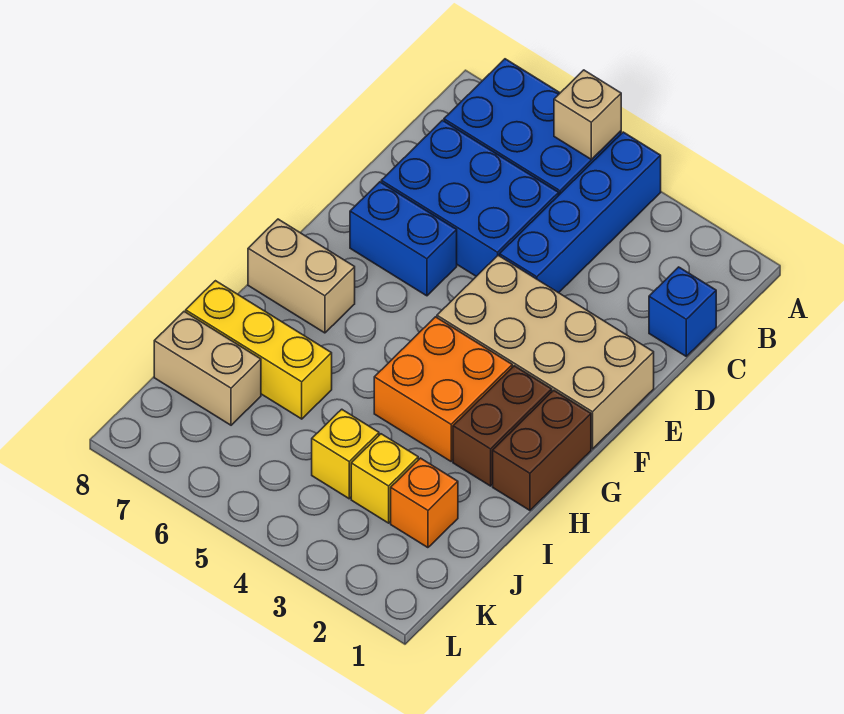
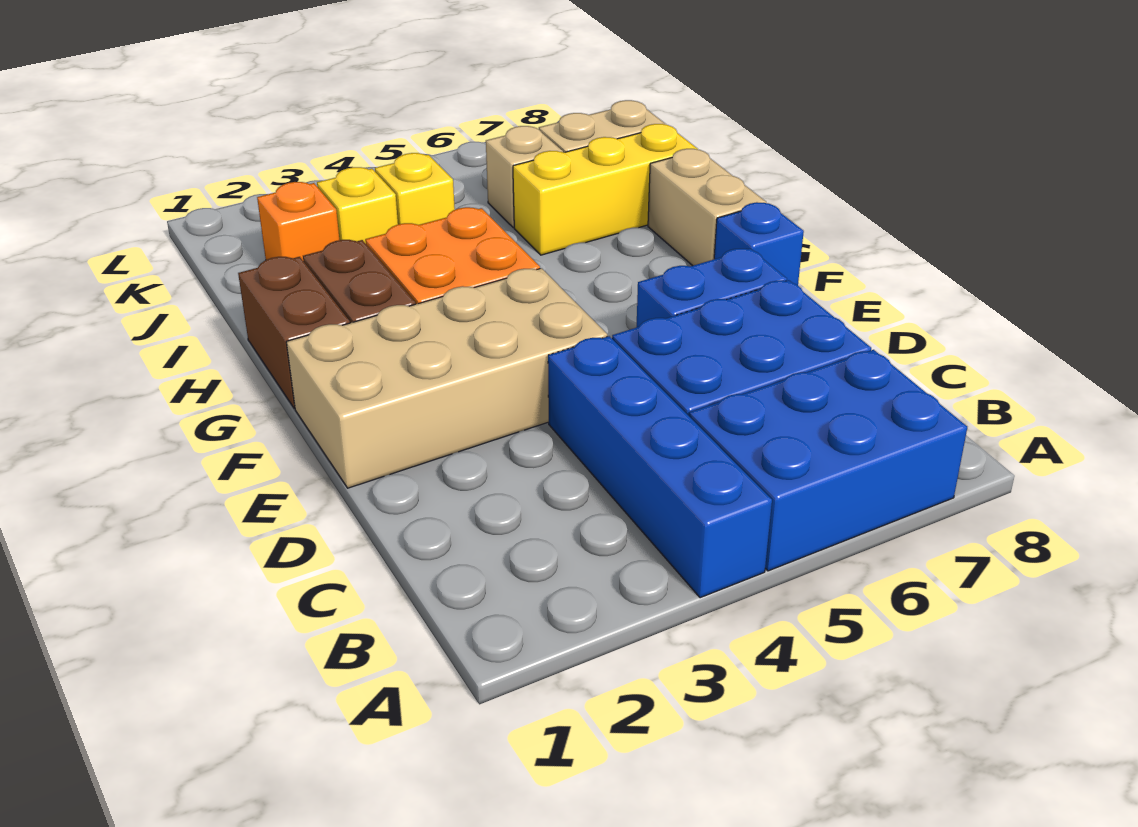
tan brick A5 level 2 -> tan brick J6 level 1
blue brick C1 level 1 -> blue brick F8 level 1
tan brick G7:G8 level 1 -> tan brick G8:H8 level 1

